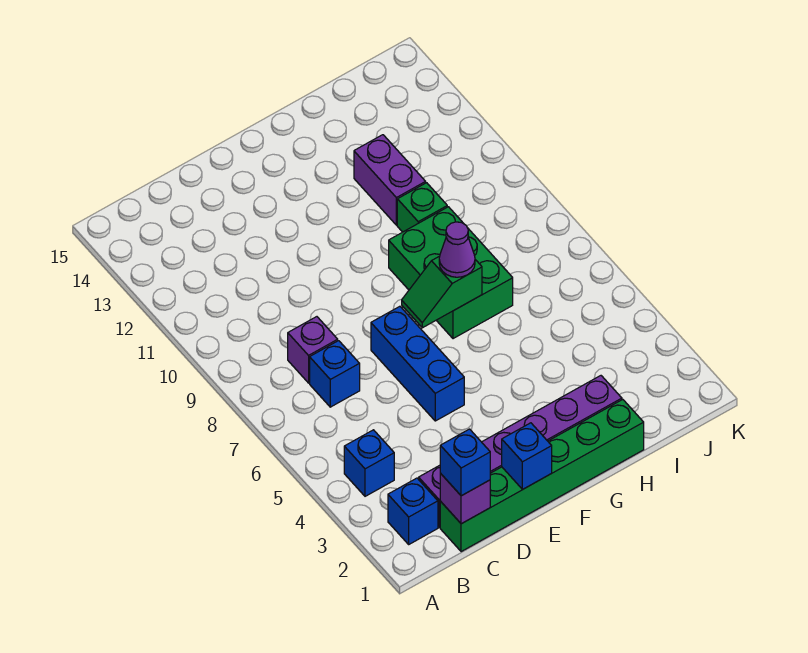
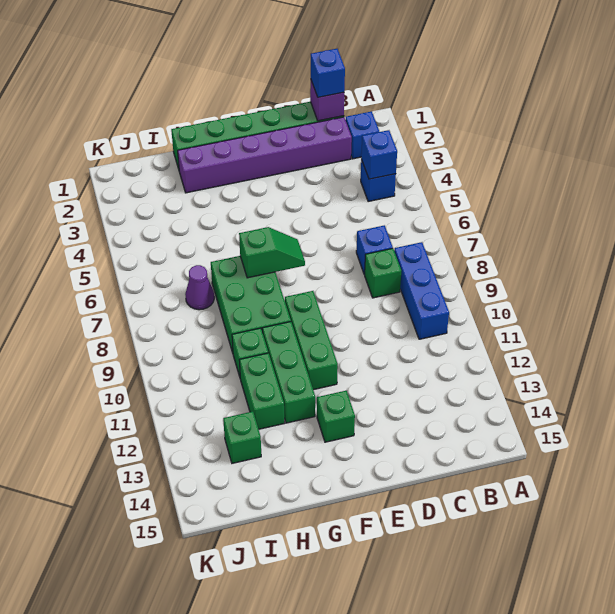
purple brick C8 level 1 -> green brick C8 level 1
blue brick E1 level 2 -> blue brick B4 level 2
blue brick E5:E7 level 1 -> blue brick B8:B10 level 1
none -> green brick F9:F11 level 1
none -> green brick F13 level 1
purple cone G7 level 3 -> purple cone I7 level 1
none -> green brick G10:G12 level 1
purple brick H11:H12 level 1 -> green brick H11:H12 level 1
none -> green brick I13 level 1

